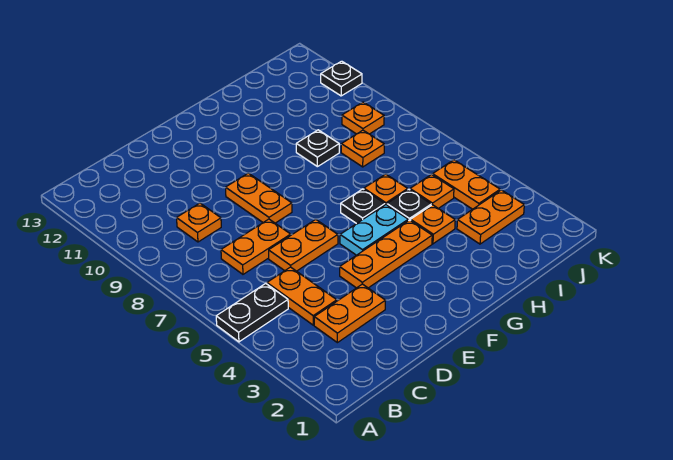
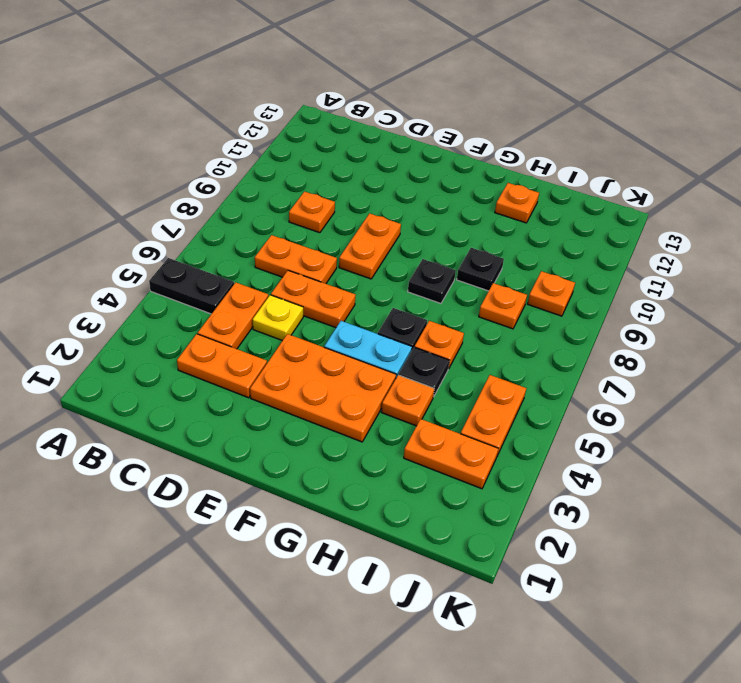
none -> yellow plate D5 level 1
orange plate E4:G4 level 1 -> orange plate E3:G4 level 1
orange plate I5 level 1 -> orange plate H12 level 1
black plate K11 level 1 -> black plate G8 level 1

